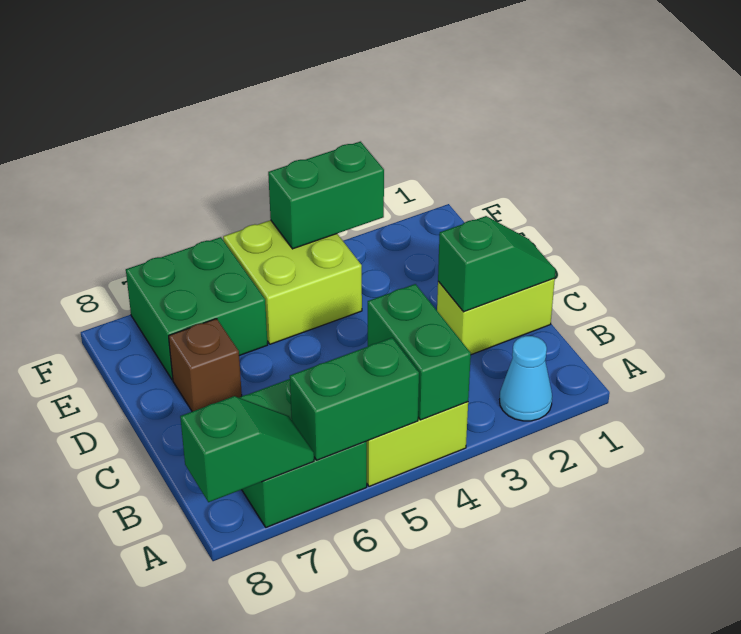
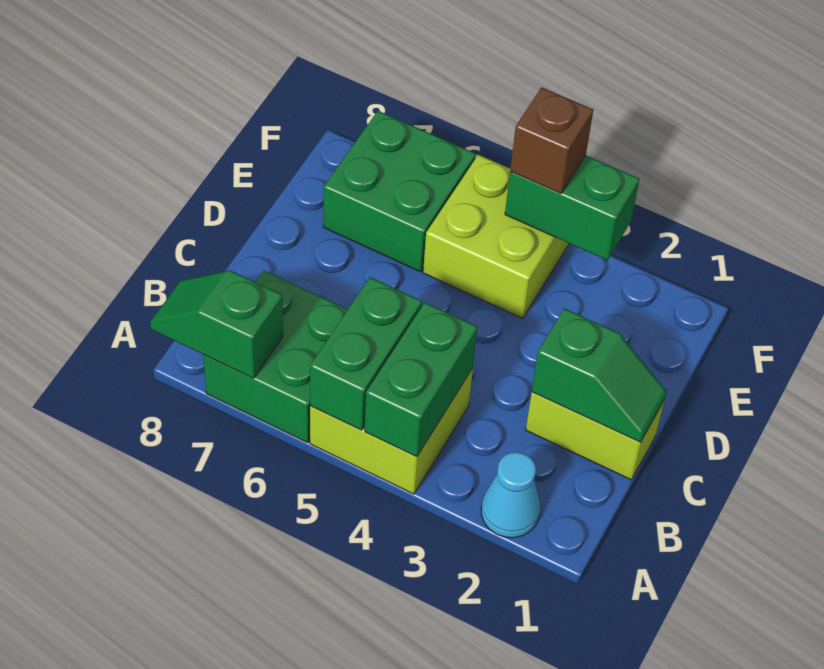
green brick A5:A6 level 2 -> green brick A5:B5 level 2
green slope A7:A8 level 2 top 8 -> green slope A7:A8 level 2 top 7
brown brick D7 level 1 -> brown brick F4 level 3

